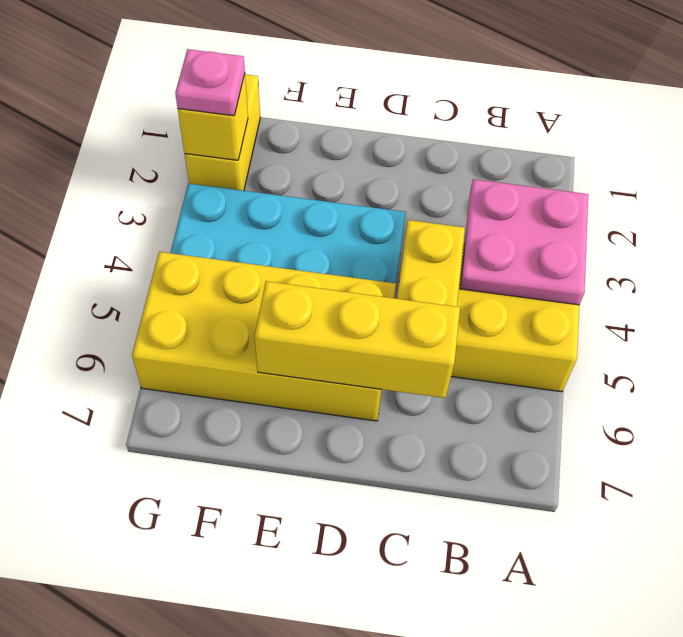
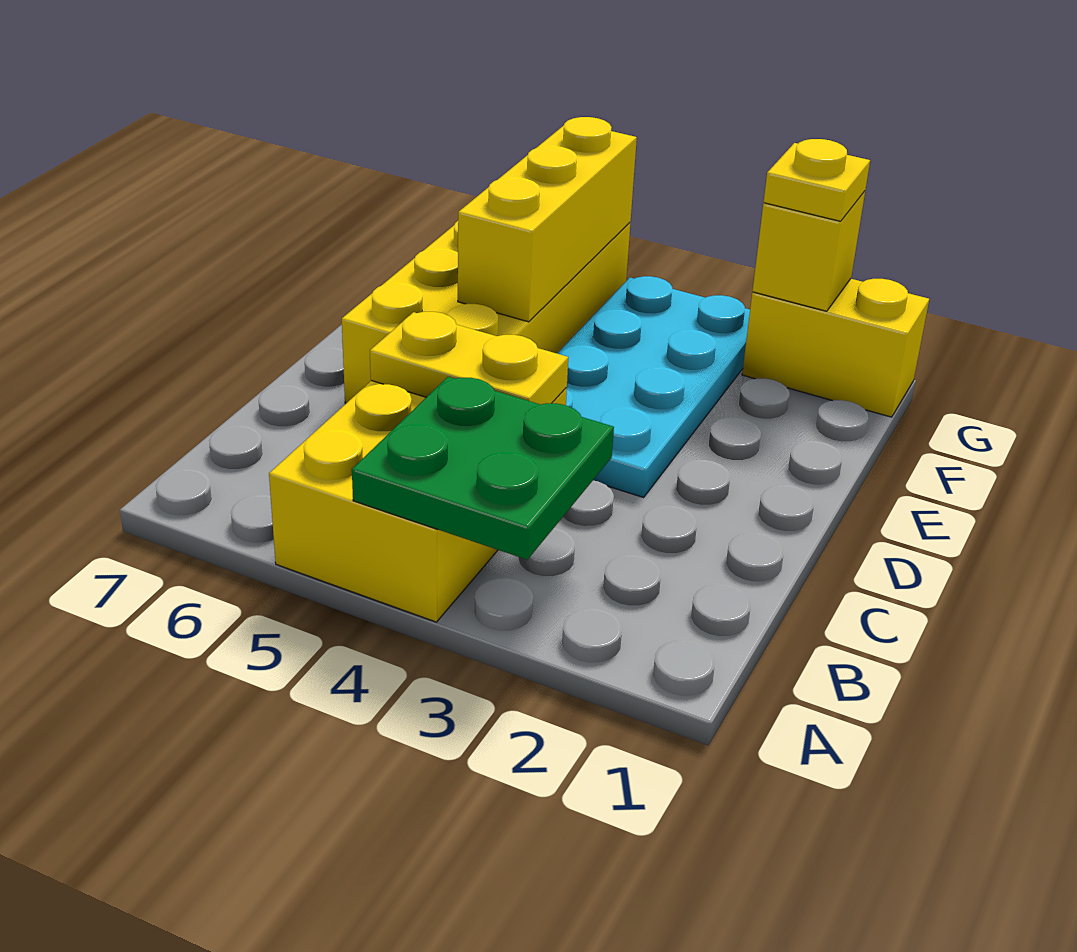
pink plate A3:B4 level 2 -> green plate A3:B4 level 2
yellow brick C6:E6 level 2 -> yellow brick E5:G5 level 2
pink plate G2 level 3 -> yellow plate G2 level 3

